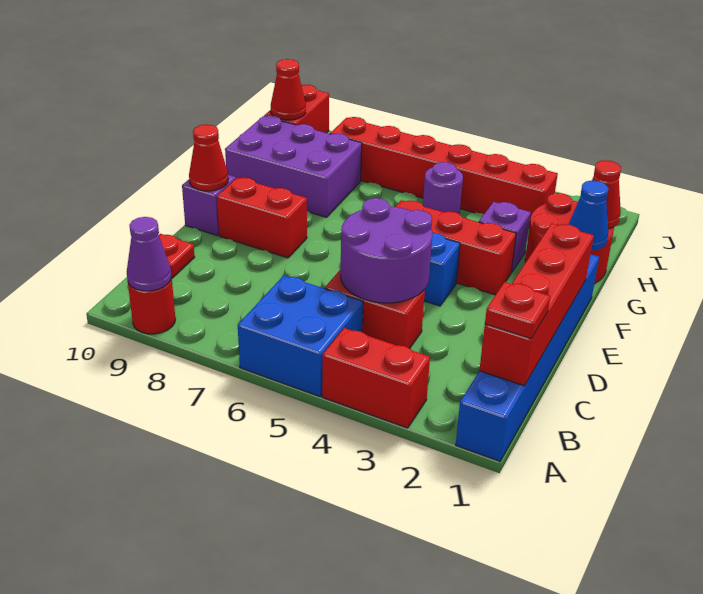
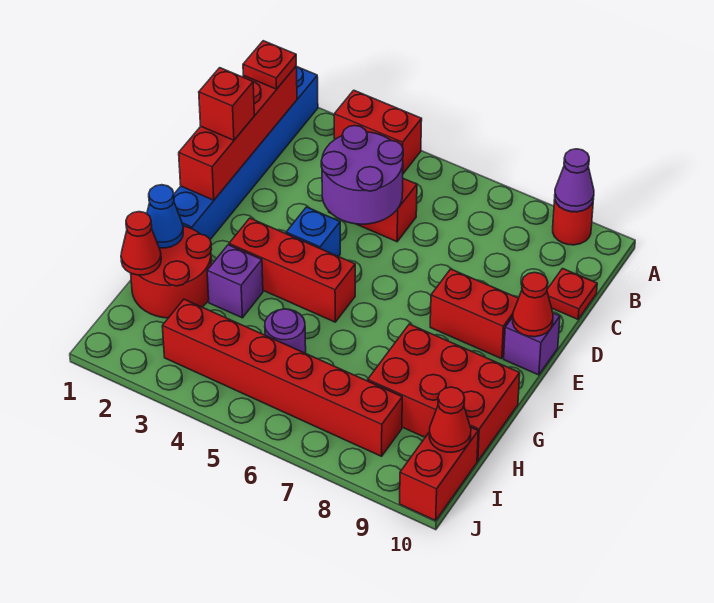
blue brick A5:B6 level 1 -> none
none -> red brick D1 level 3
purple brick G8:H10 level 1 -> red brick G8:H10 level 1

